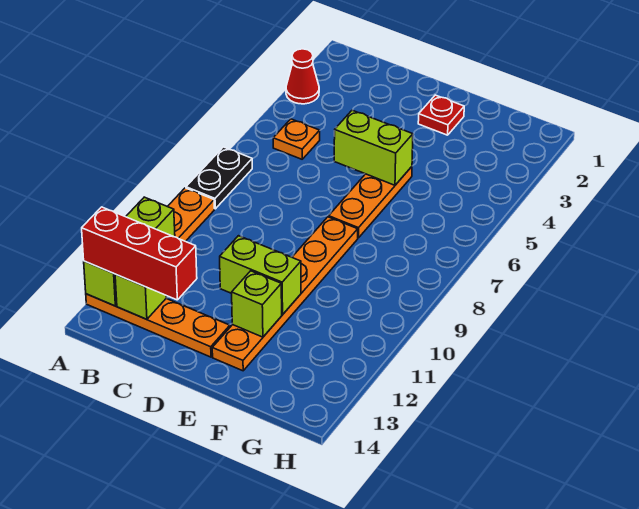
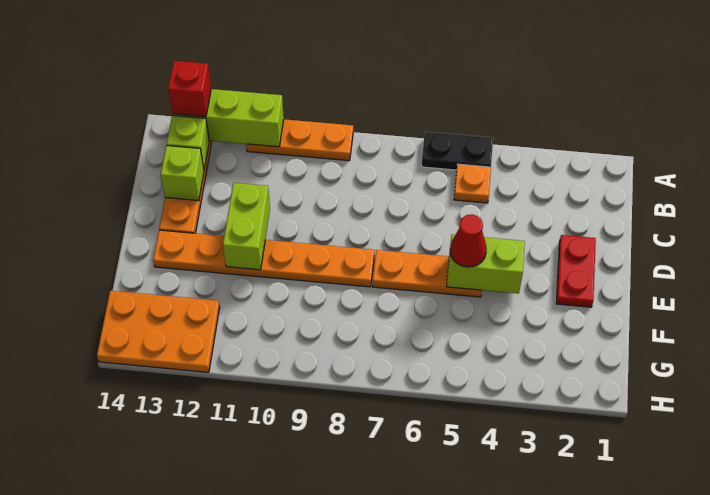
red cone A3 level 1 -> red cone E5 level 3
black plate A7:A8 level 1 -> black plate A5:A6 level 1
red brick A13:C13 level 3 -> red brick A13 level 3
lime brick D5:E5 level 2 -> lime brick E4:E5 level 2
red plate E2 level 1 -> red plate D2:E2 level 1
lime brick E12 level 2 -> lime brick C13 level 2
none -> orange plate G12:H14 level 1

